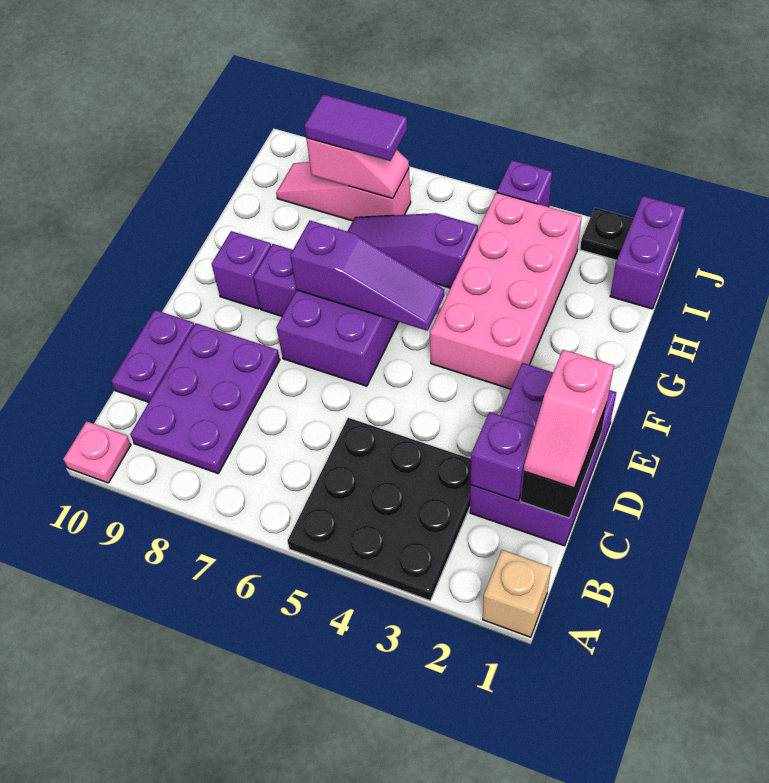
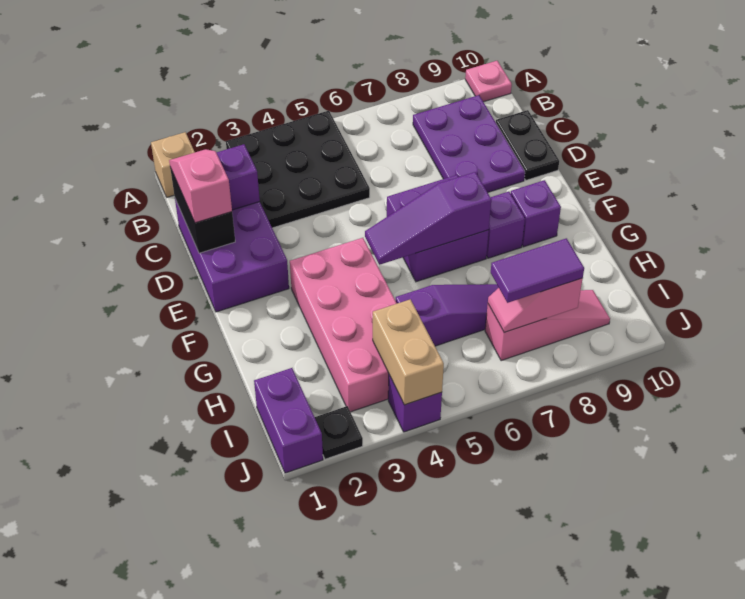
purple plate C10:D10 level 1 -> black plate C10:D10 level 1
none -> tan brick I4:J4 level 2

